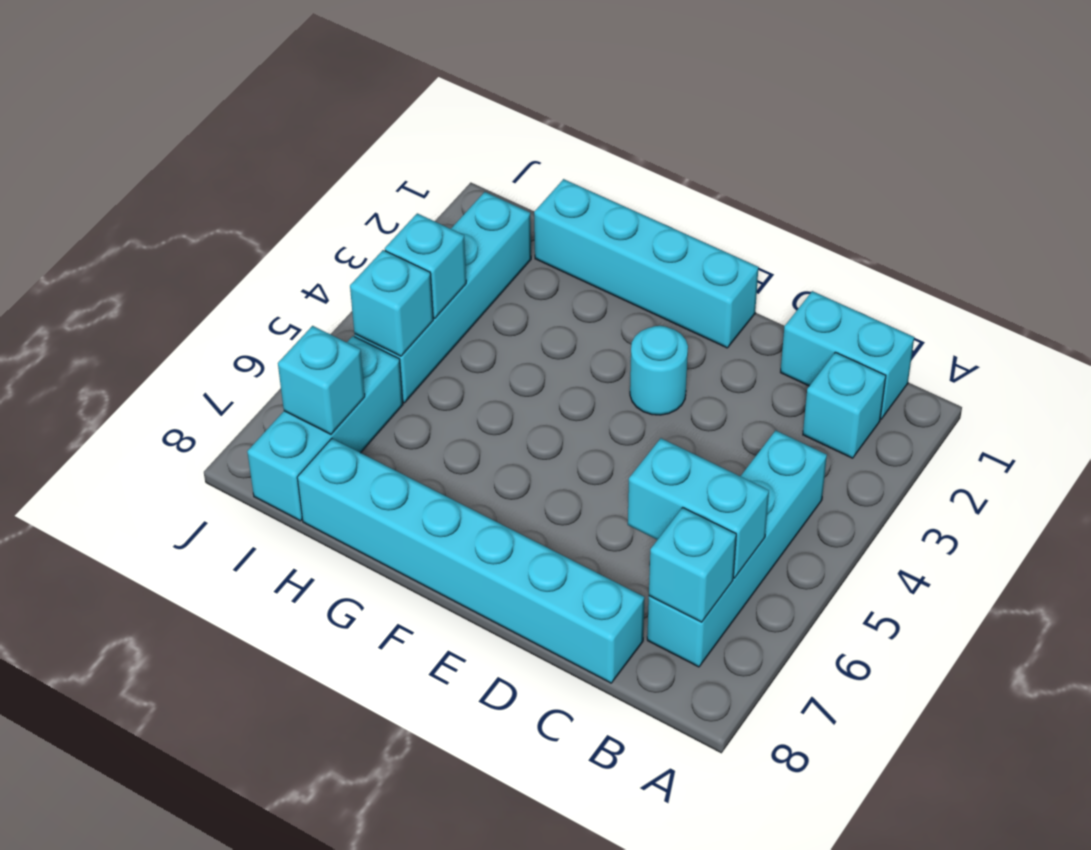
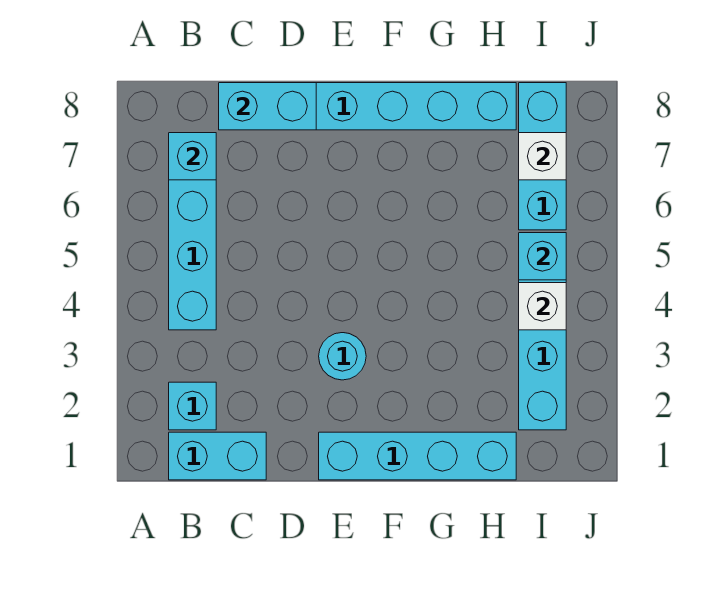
cyan brick B6:C6 level 2 -> cyan brick C8:D8 level 2
cyan brick I4 level 2 -> white brick I4 level 2
cyan brick I7 level 2 -> white brick I7 level 2

